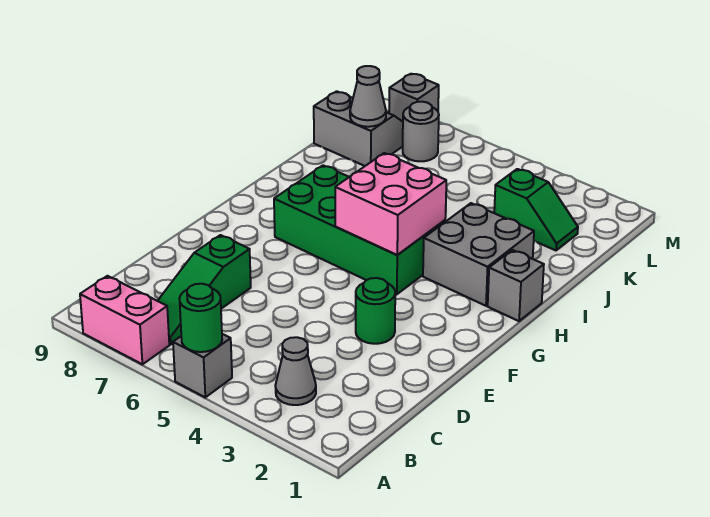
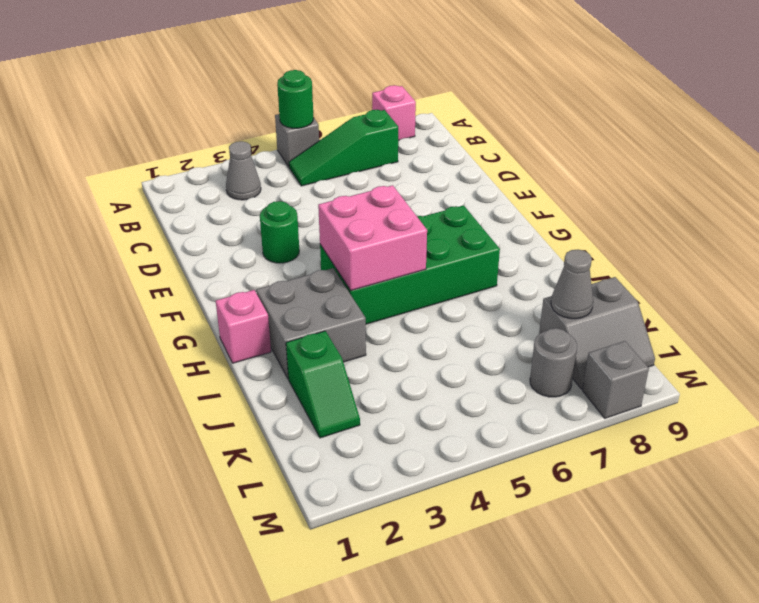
pink brick A7:A8 level 1 -> pink brick A8 level 1
green slope B7:D7 level 1 top D -> green slope B5:B7 level 1 top 7
grey brick H1 level 1 -> pink brick H1 level 1
green slope K2:K3 level 1 top 3 -> green slope J2:K2 level 1 top J

